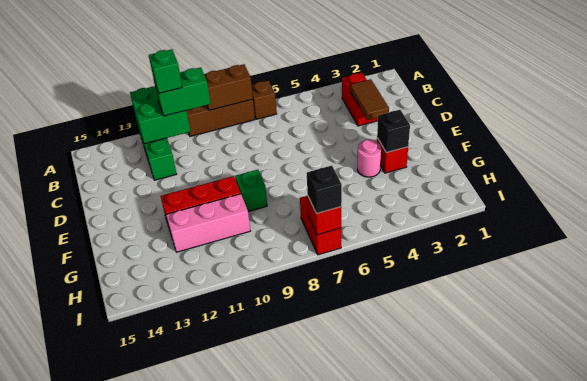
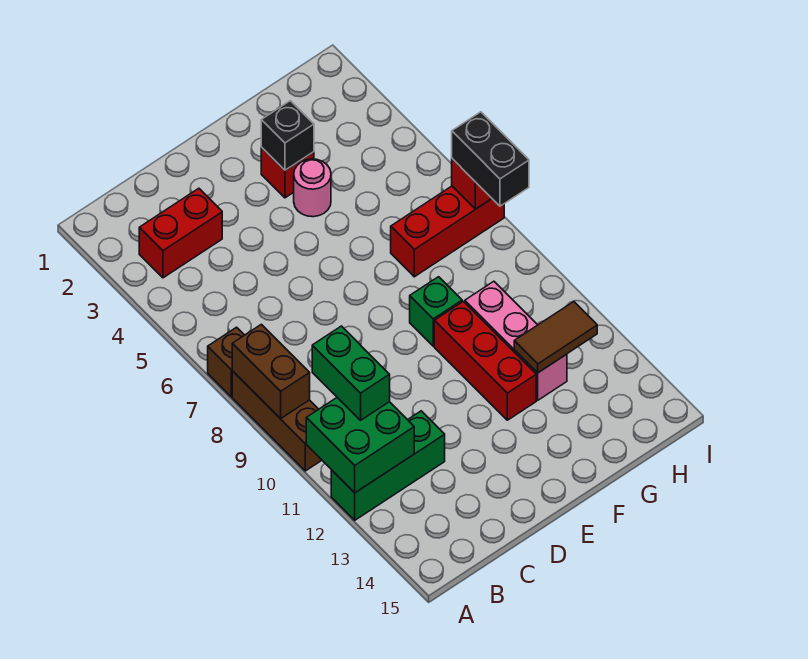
green brick B11 level 4 -> none
brown tile C3:D3 level 2 -> brown tile G12:H12 level 2
red brick H7:I7 level 1 -> red brick G7:I7 level 1
black brick I7 level 3 -> black brick I7:I8 level 3

